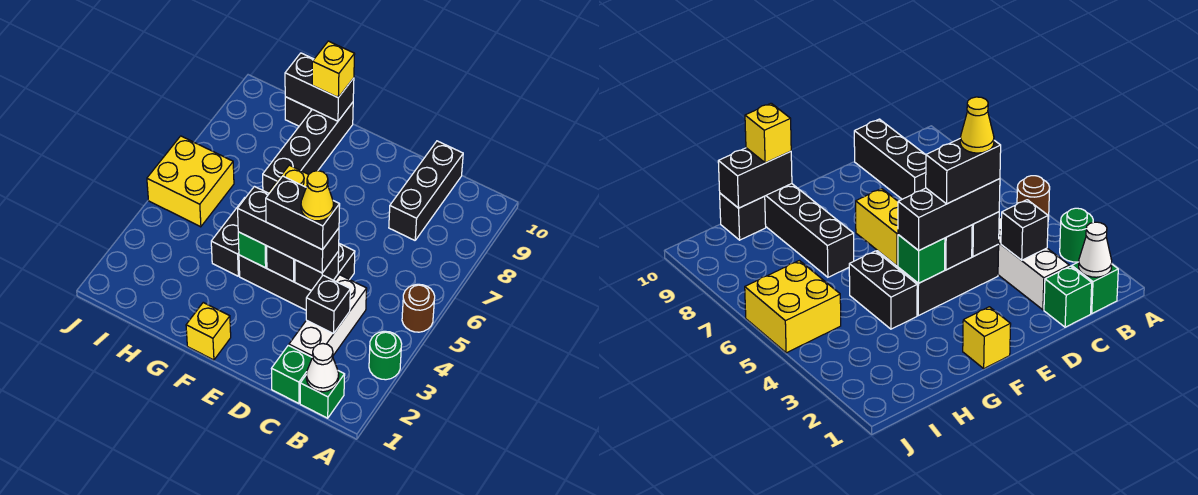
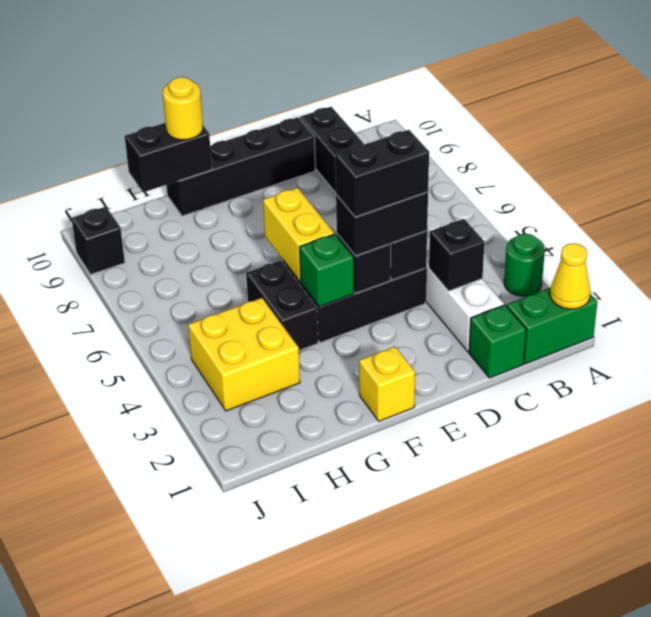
brown round brick A5 level 1 -> none
green brick B1 level 1 -> green brick A1:B1 level 1
white cone B1 level 2 -> none
black brick D4:F4 level 3 -> black brick D4:E4 level 3
yellow cone D4 level 5 -> yellow cone A1 level 2
black brick G7:G10 level 1 -> black brick D10:G10 level 1
yellow brick G10 level 3 -> yellow round brick G10 level 3
black brick H10 level 1 -> black brick J9 level 1
yellow brick I5:J6 level 1 -> yellow brick H3:I4 level 1

